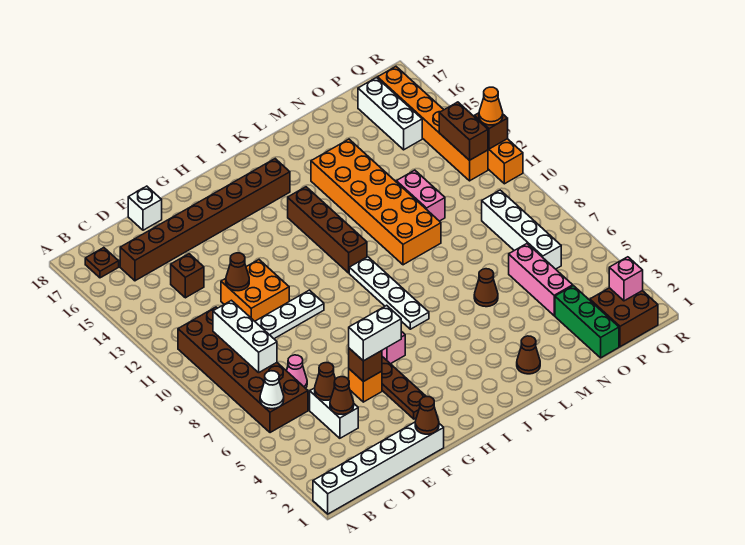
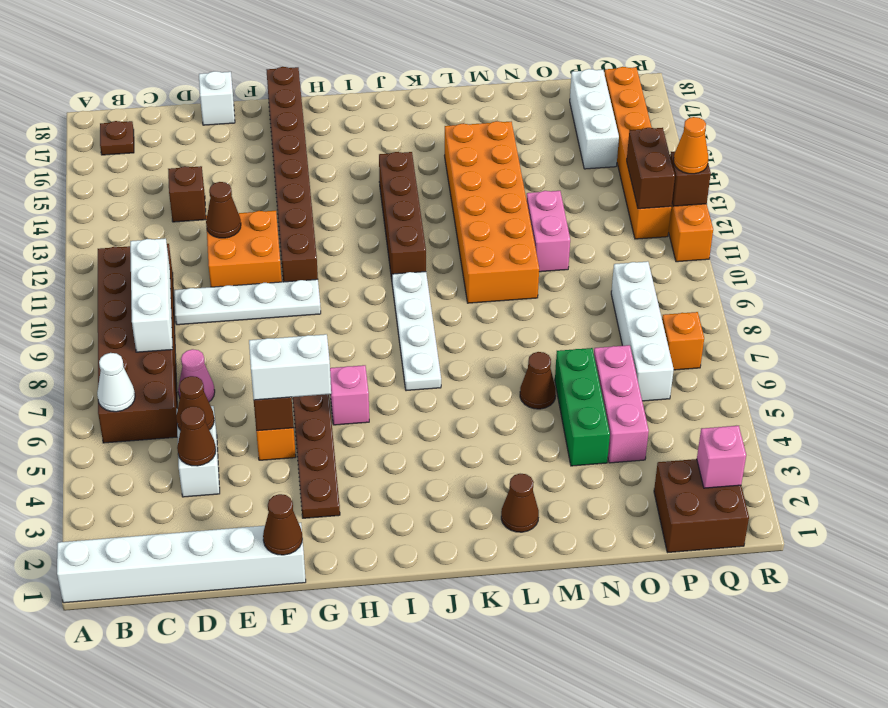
brown brick C16:J16 level 1 -> brown brick G11:G18 level 1
green brick O1:O3 level 1 -> green brick N4:N6 level 1
none -> orange brick Q7 level 1

